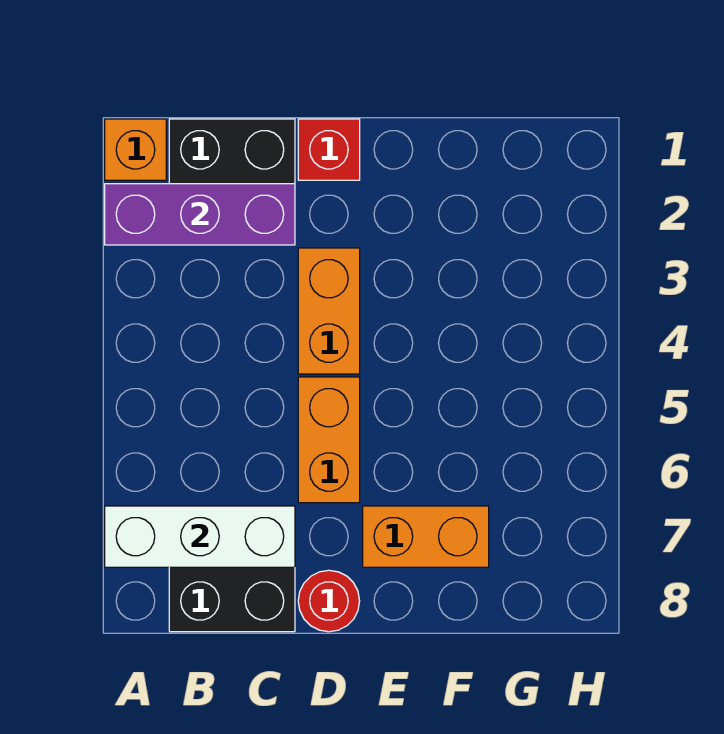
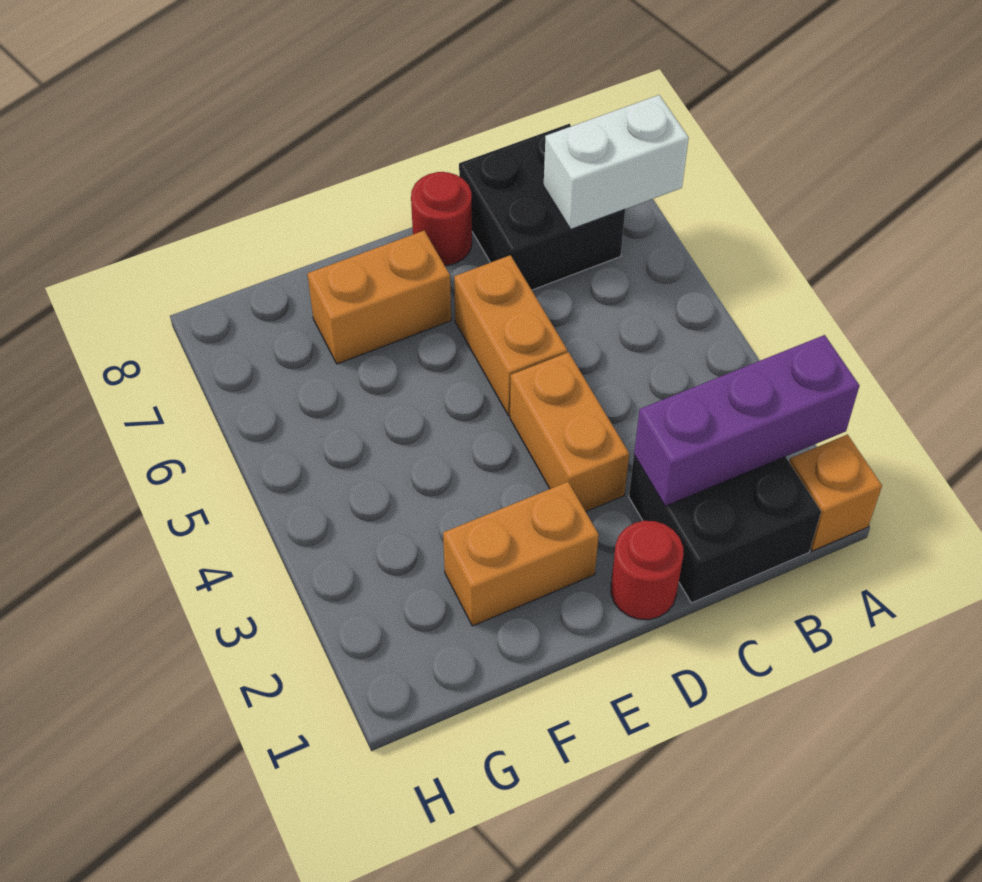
white brick A7:C7 level 2 -> white brick A7:B7 level 2
red brick D1 level 1 -> red round brick D1 level 1
none -> orange brick E2:F2 level 1

